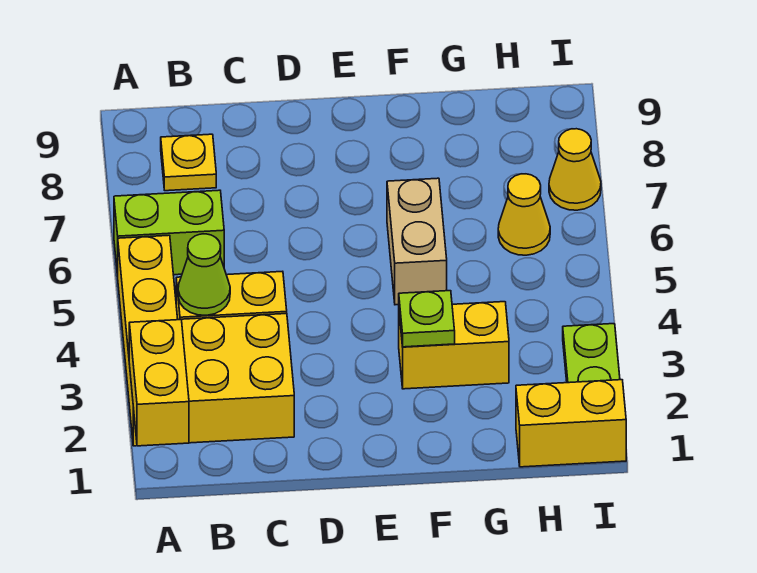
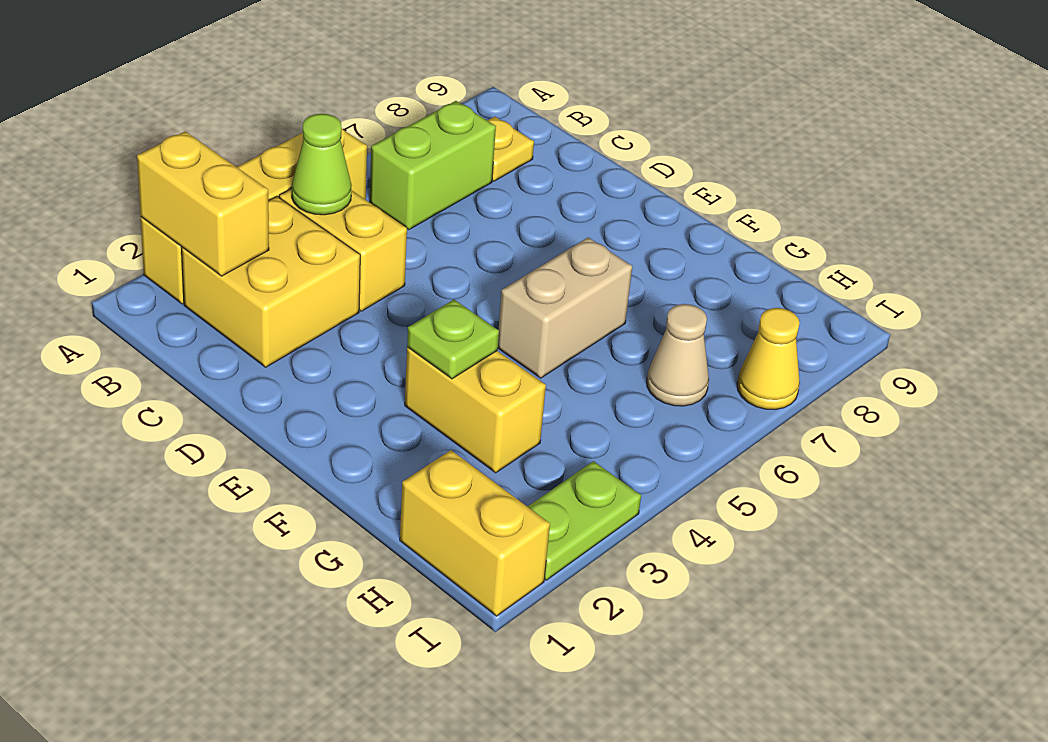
yellow brick A1:A2 level 2 -> yellow brick A2:B2 level 2
lime brick A6:B6 level 1 -> lime brick B6:B7 level 1
yellow cone H6 level 1 -> tan cone H6 level 1

